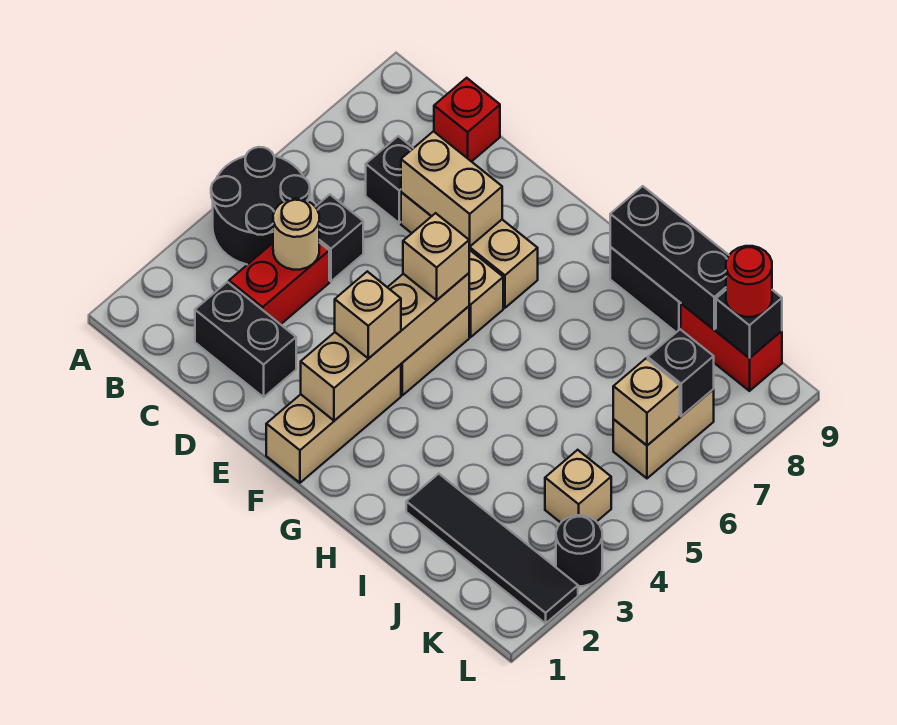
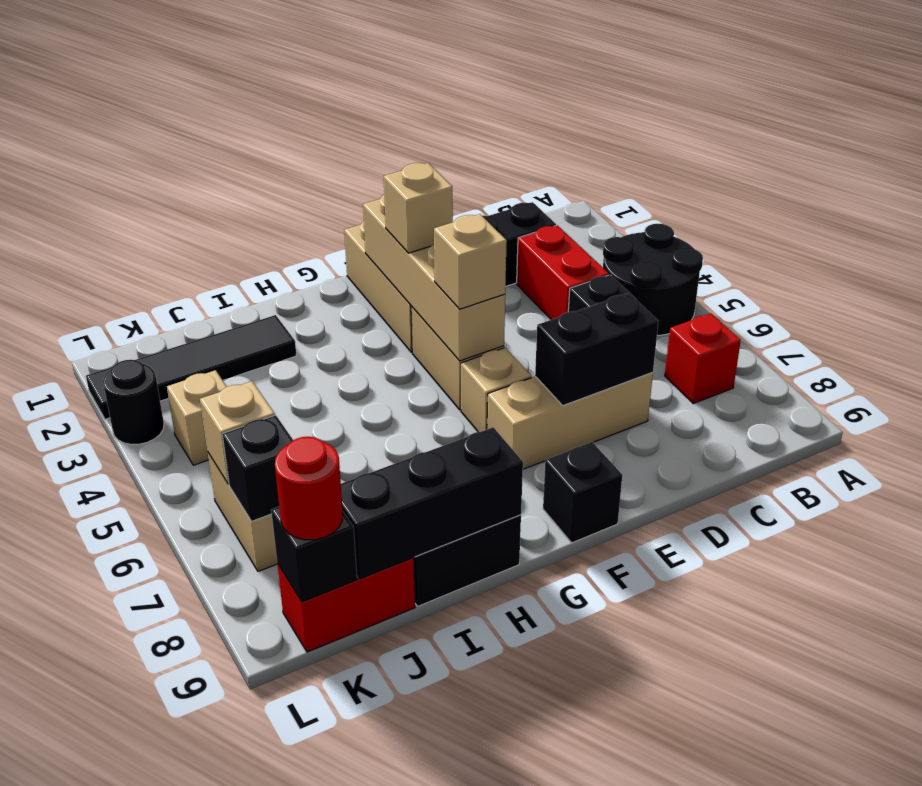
tan round brick C4 level 2 -> none
black brick C7 level 1 -> black brick F9 level 1
red brick C9 level 1 -> red brick B7 level 1
tan brick D7:E7 level 2 -> black brick D7:E7 level 2

